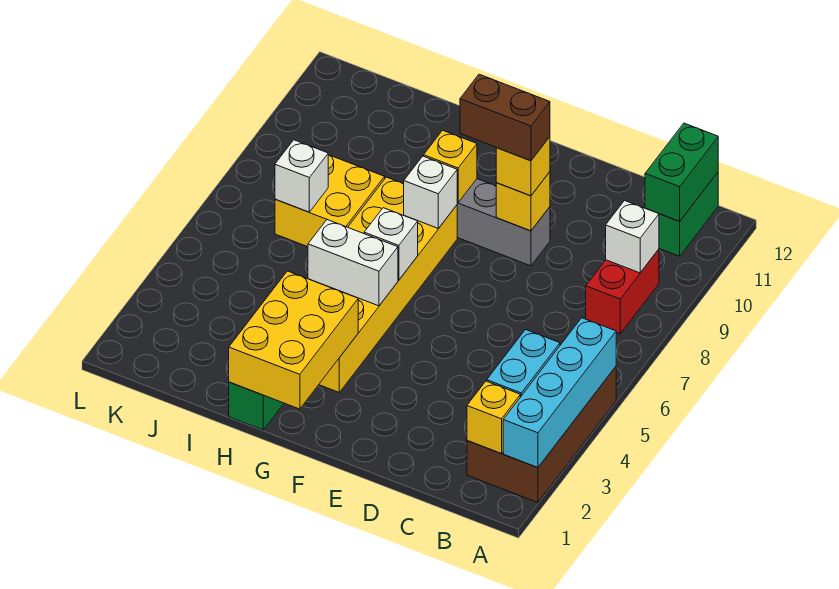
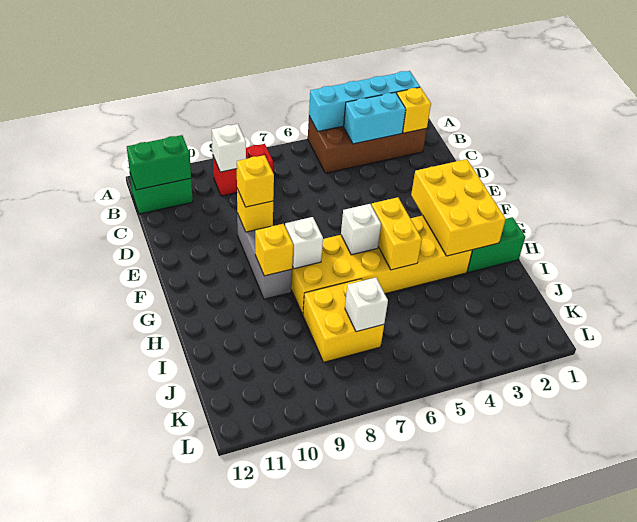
brown brick E9:F9 level 4 -> none
yellow brick G1:H3 level 2 -> yellow brick F2:H3 level 2
white brick G5:H5 level 2 -> yellow brick G5:H5 level 2

